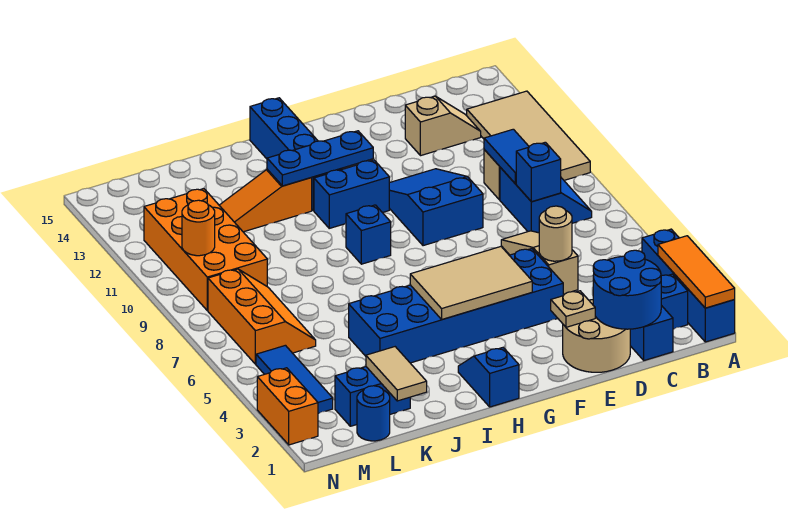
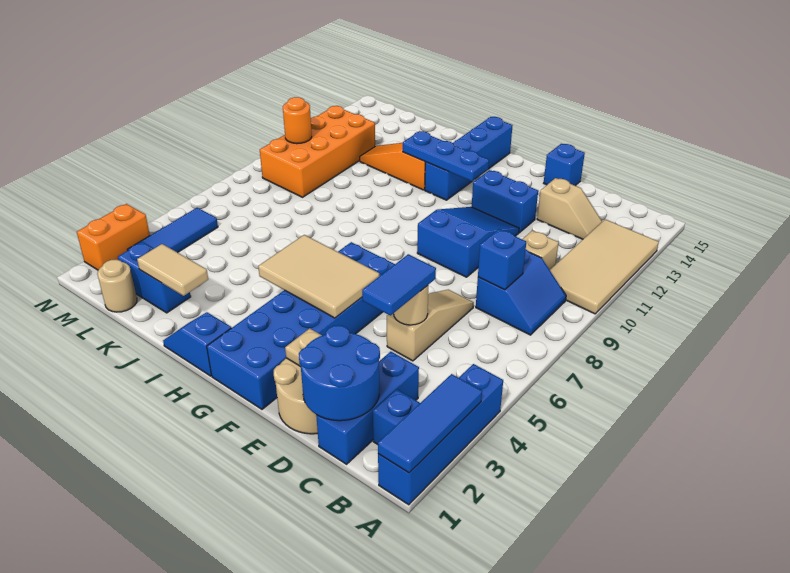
orange tile A1:A3 level 2 -> blue tile A1:A3 level 2
blue tile C9:C10 level 2 -> blue tile D4:D5 level 3
blue brick E4:J5 level 1 -> blue brick F1:G6 level 1
blue brick G11:H11 level 1 -> blue brick E12:F12 level 1
blue slope H1:H2 level 1 top 1 -> blue slope H1:I1 level 1 top H
blue brick H9 level 1 -> blue brick E15 level 1
tan tile K1:K2 level 2 -> tan tile J2:K2 level 2
blue round brick L1 level 1 -> tan round brick L1 level 1
orange slope L6:M8 level 1 top M -> none

